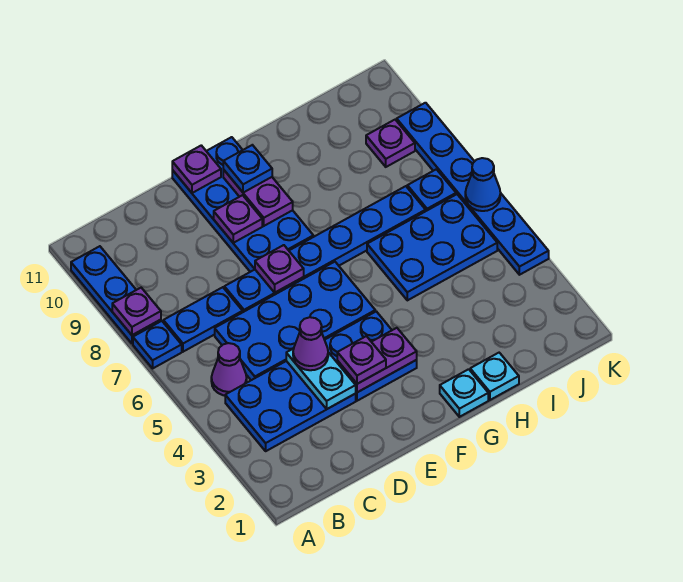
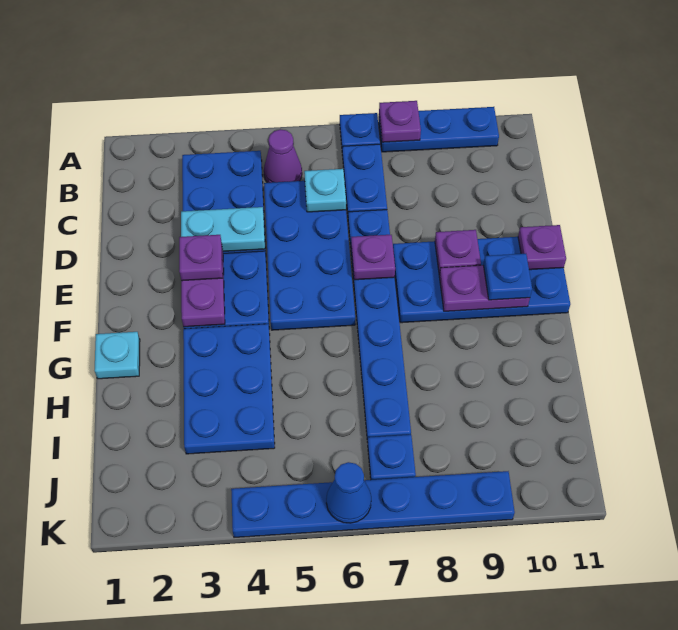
purple cone D4 level 3 -> none
cyan plate H1 level 1 -> cyan plate C6 level 2
blue plate H5:J6 level 1 -> blue plate G3:I4 level 1
purple plate J9 level 1 -> none

